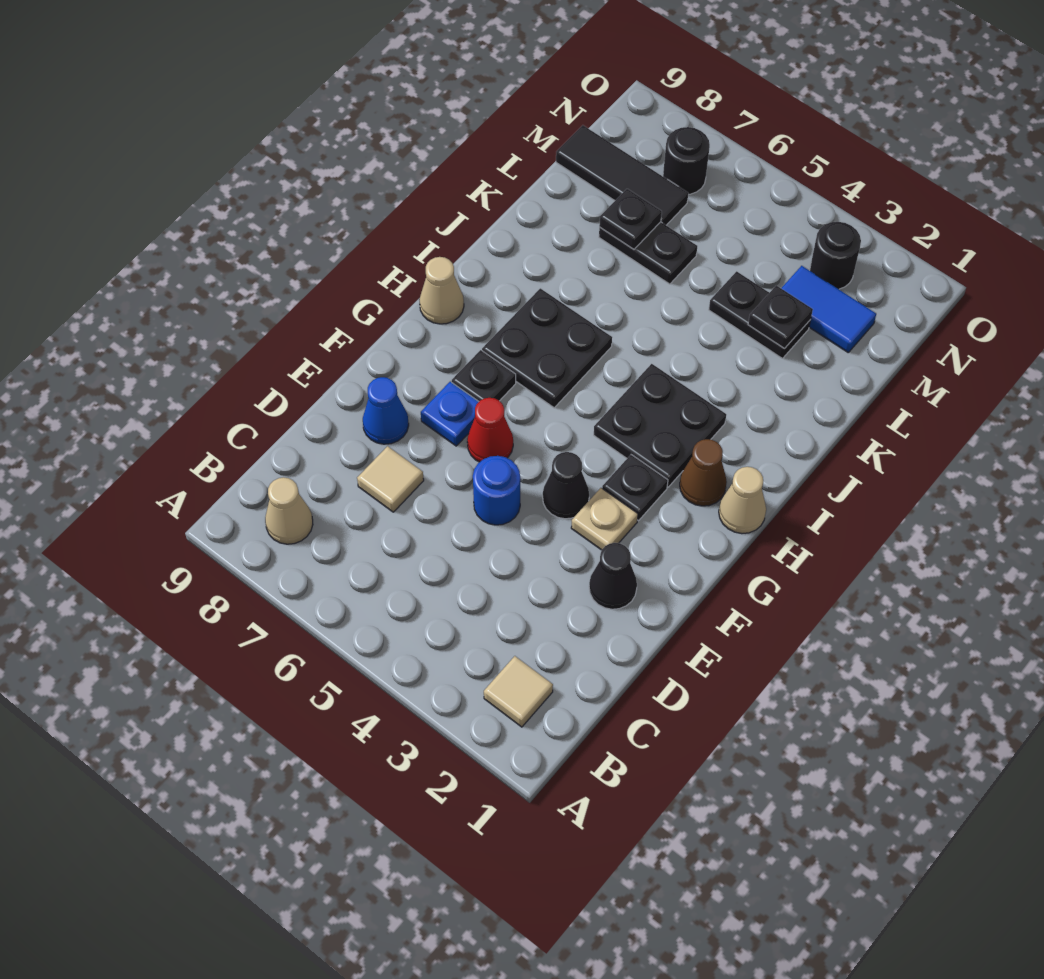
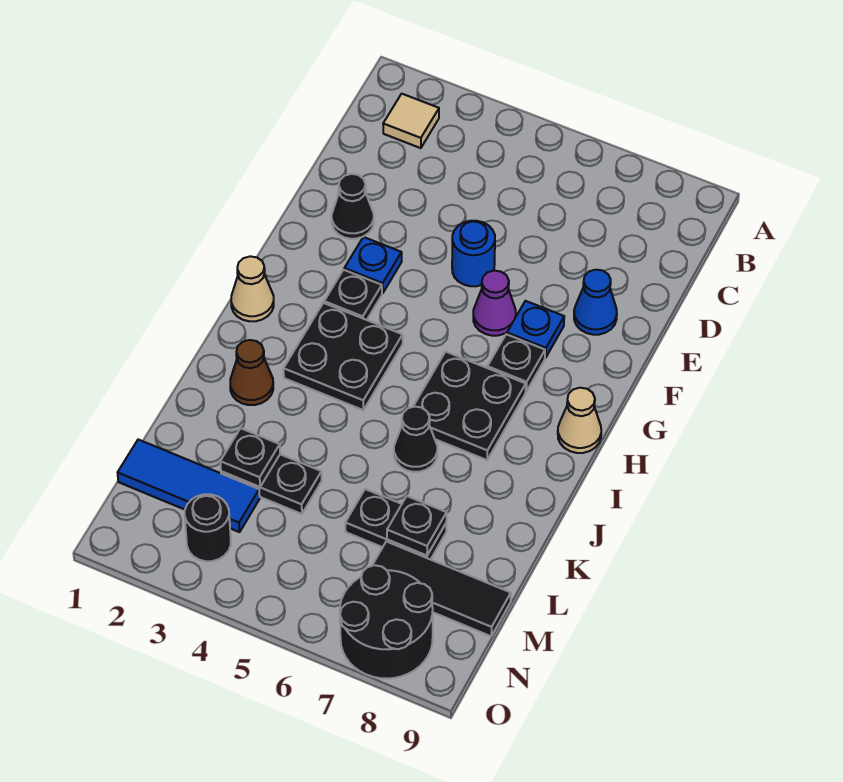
tan cone B8 level 1 -> none
tan tile D7 level 1 -> none
tan plate F3 level 1 -> blue plate F3 level 1
black cone F4 level 1 -> black cone J6 level 1
red cone F6 level 1 -> purple cone F6 level 1
brown cone H2 level 1 -> brown cone J2 level 1
blue tile M2:M3 level 1 -> blue tile M1:M3 level 1
black round brick N7 level 1 -> black round brick N7:O8 level 1

